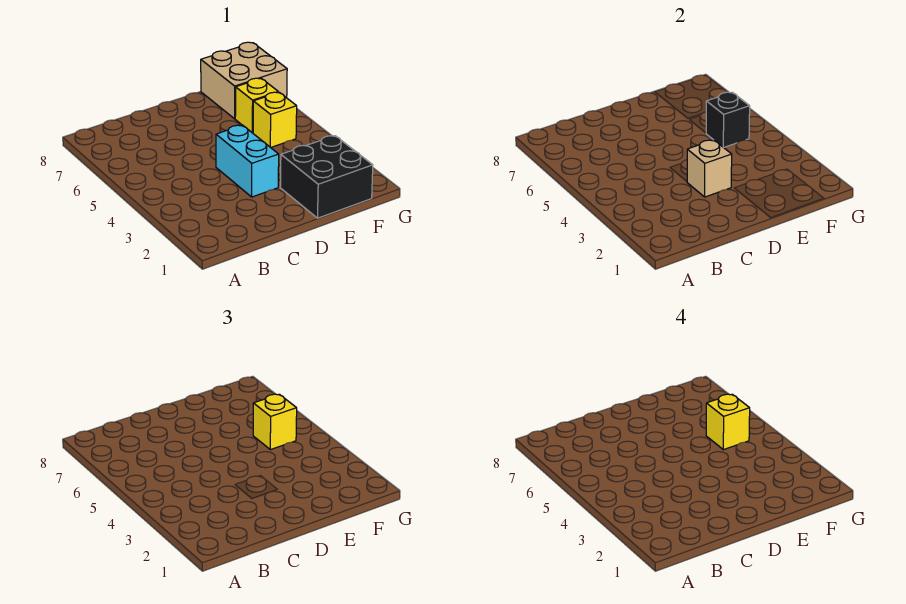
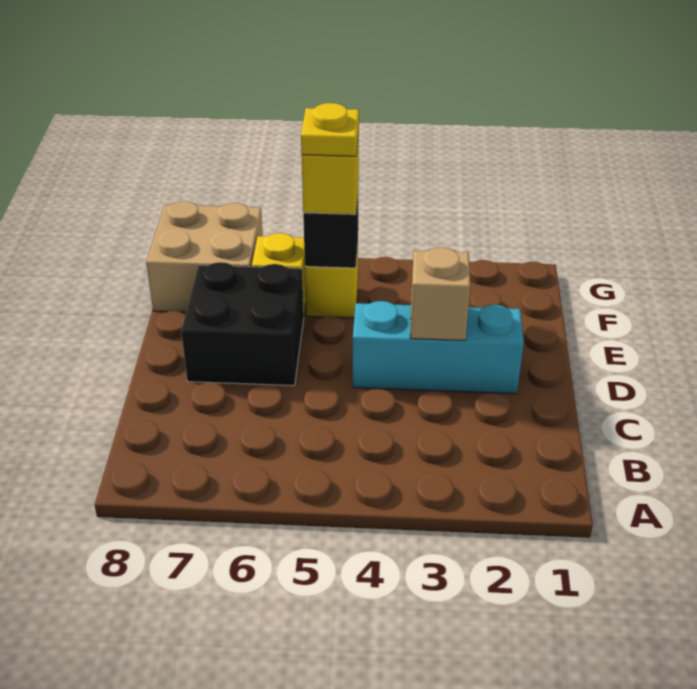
cyan brick D3:D4 level 1 -> cyan brick D2:D4 level 1
black brick E1:F2 level 1 -> black brick D6:E7 level 1
yellow brick F5 level 4 -> yellow plate F5 level 4

